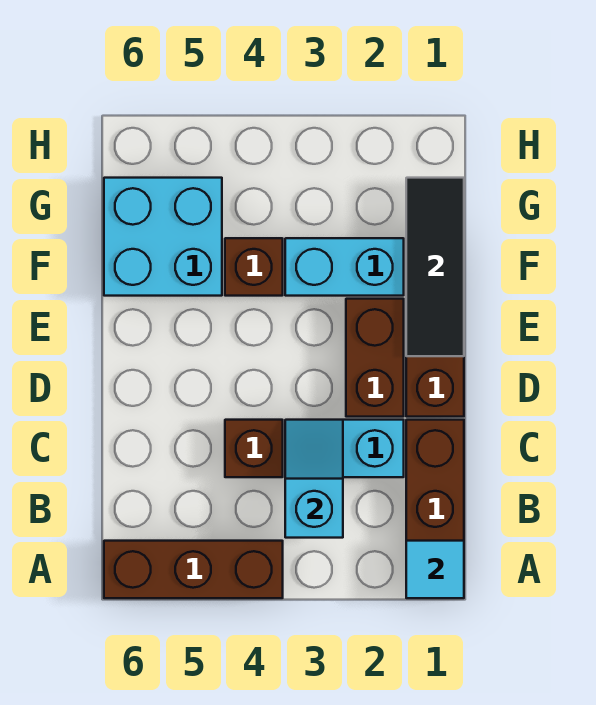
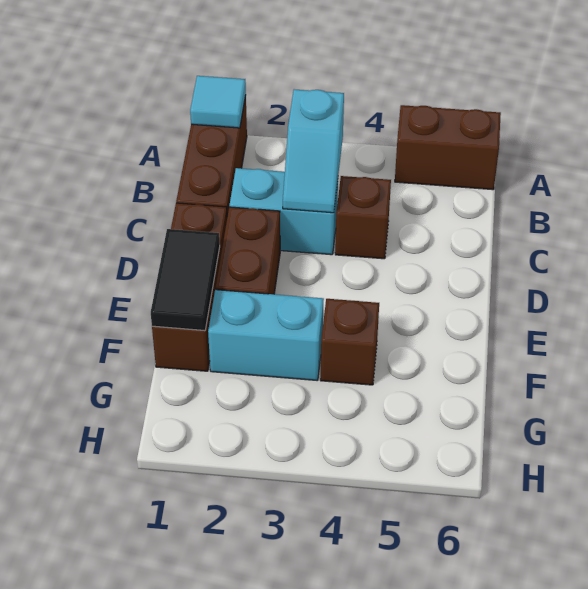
brown brick A4:A6 level 1 -> brown brick A5:A6 level 1
black tile E1:G1 level 2 -> black tile E1:F1 level 2
cyan brick F5:G6 level 1 -> none

